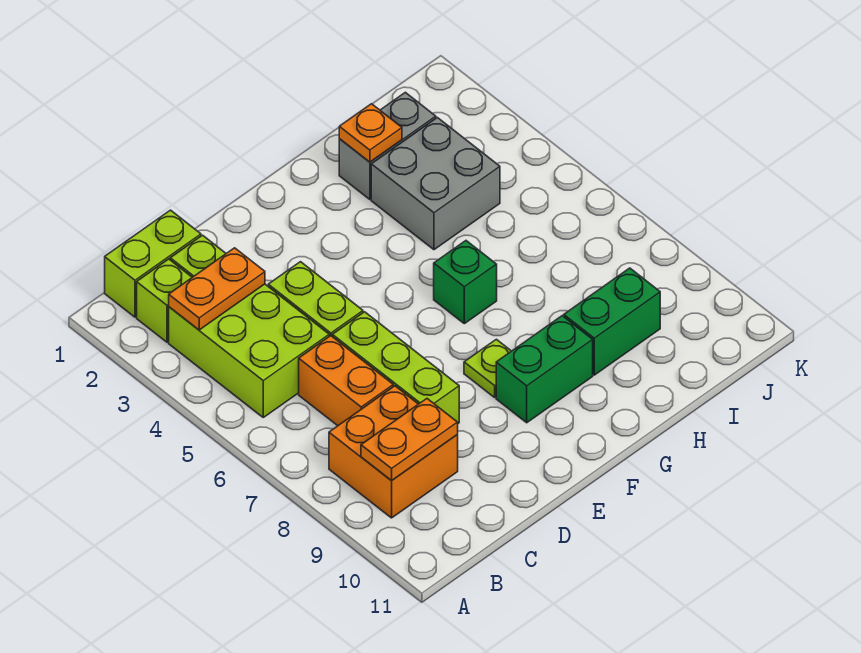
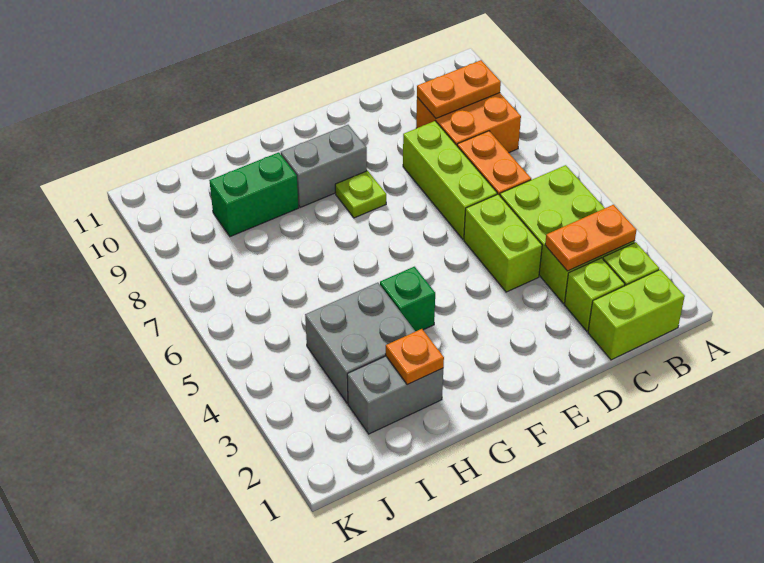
green brick F9:G9 level 1 -> grey brick F9:G9 level 1
green brick G6 level 1 -> green brick G4 level 1

